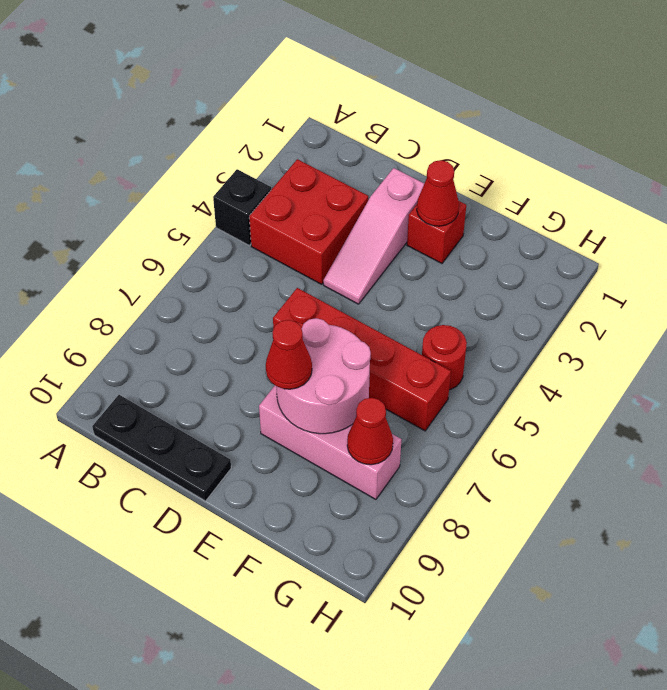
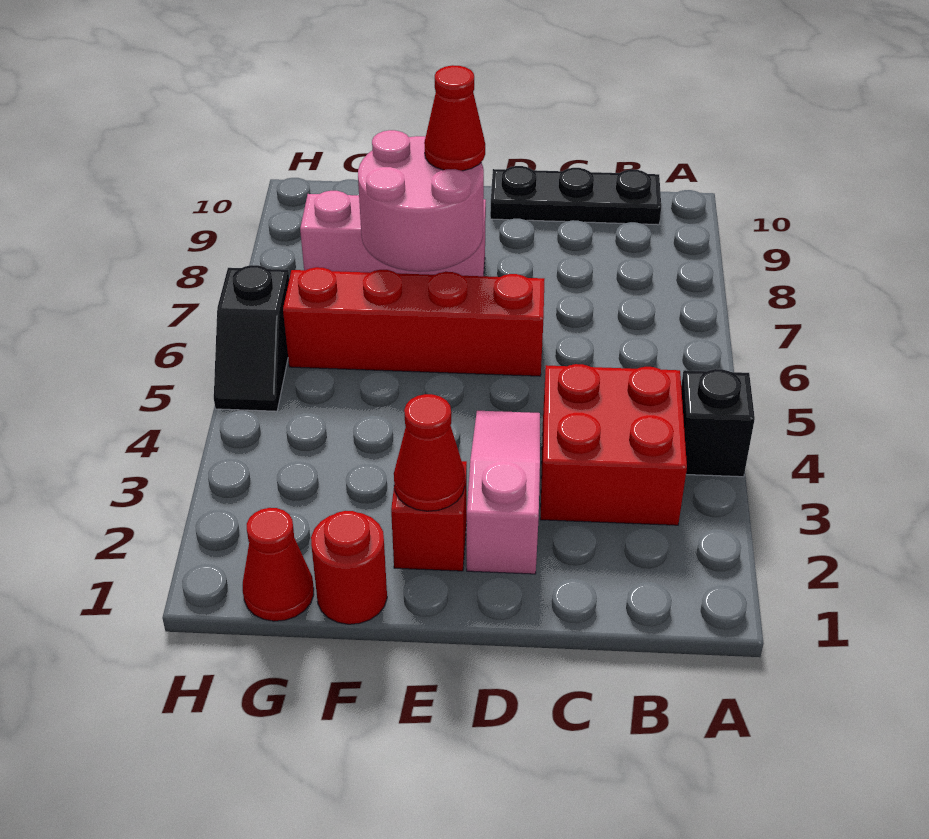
red round brick G5 level 1 -> red round brick F1 level 1
red cone G8 level 2 -> red cone G1 level 1
none -> black slope H5:H6 level 1 top 6

